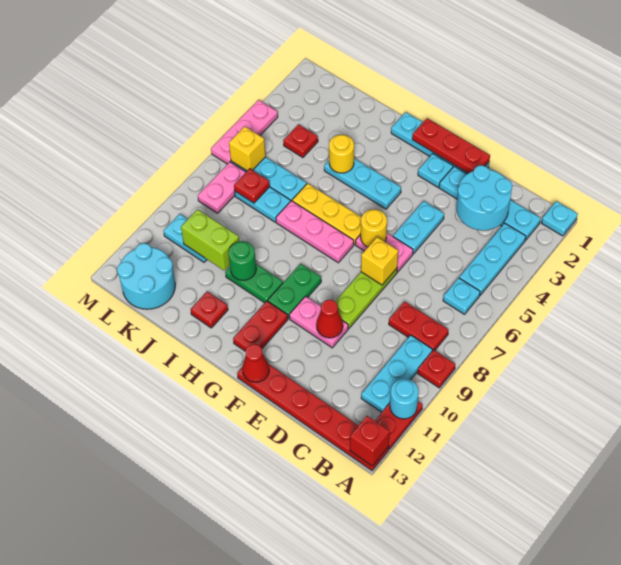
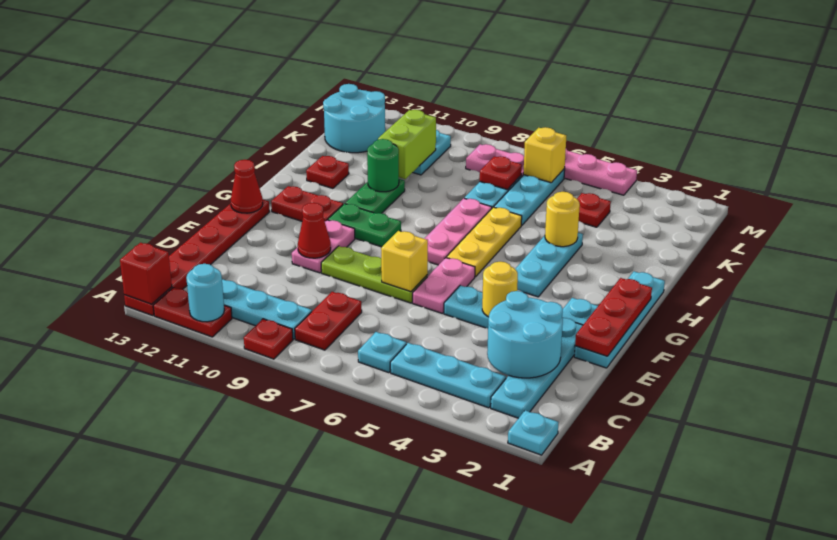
yellow round brick F6 level 2 -> yellow round brick E4 level 2

